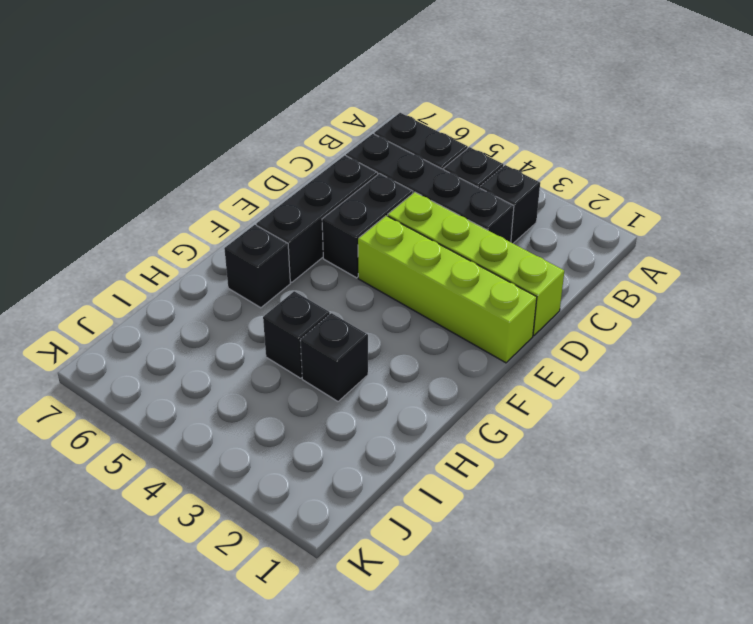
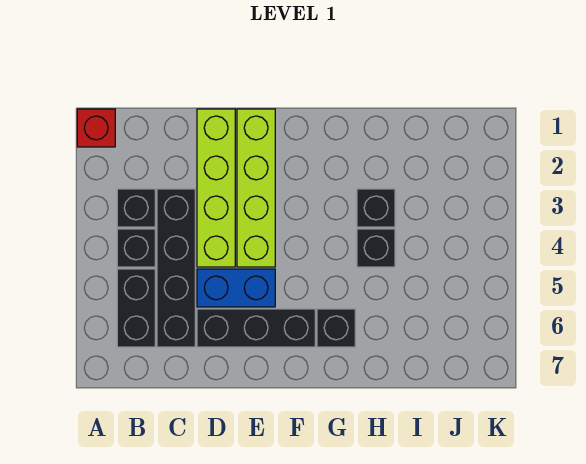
none -> red brick A1 level 1
black brick D5:E5 level 1 -> blue brick D5:E5 level 1

